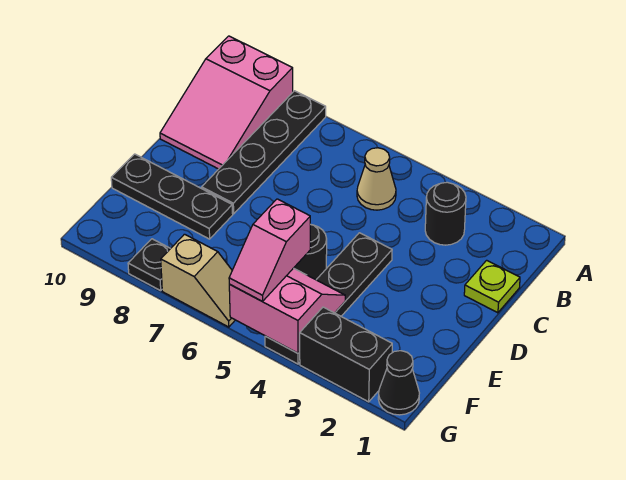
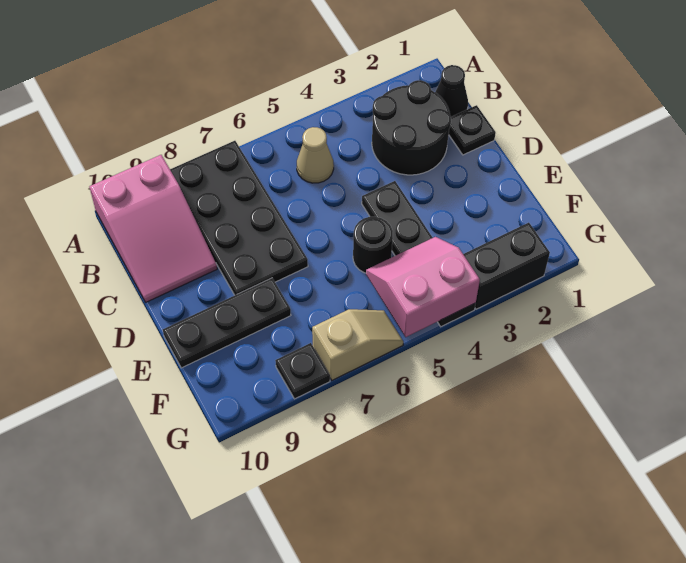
black plate A8:D8 level 1 -> black plate A7:D8 level 1
black round brick B3 level 1 -> black round brick B2:C3 level 1
lime plate C1 level 1 -> black plate C1 level 1
pink slope F5:G5 level 3 top F -> none
black cone G1 level 1 -> black cone B1 level 1

